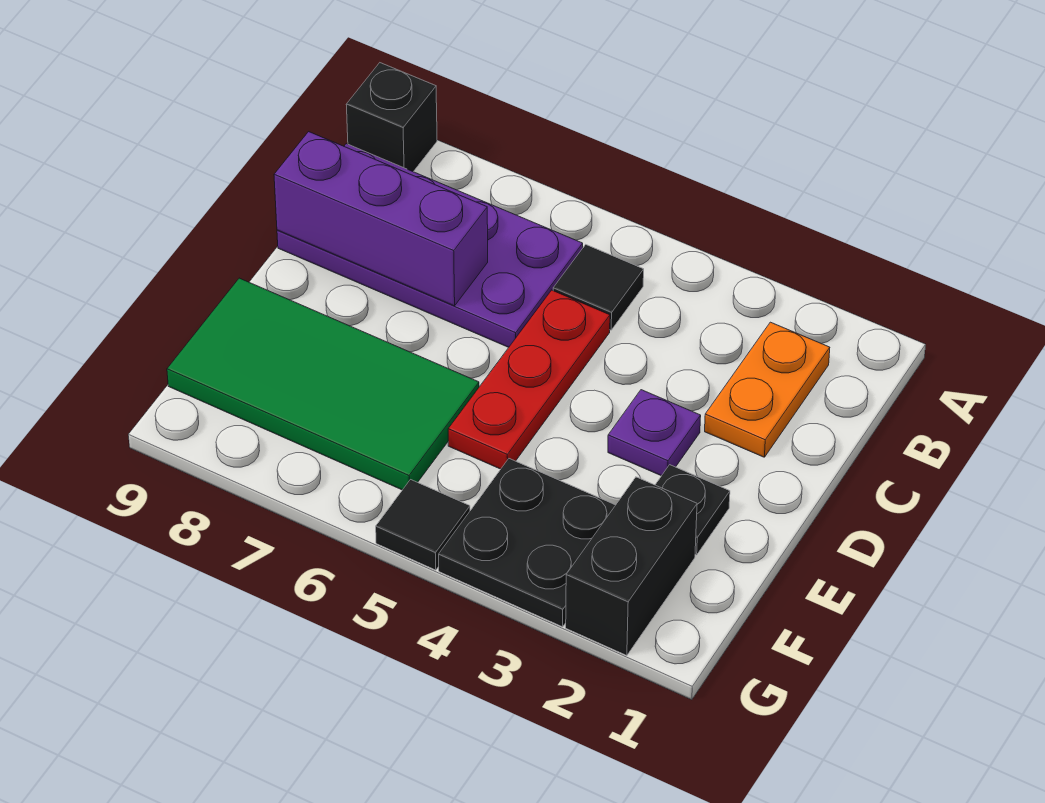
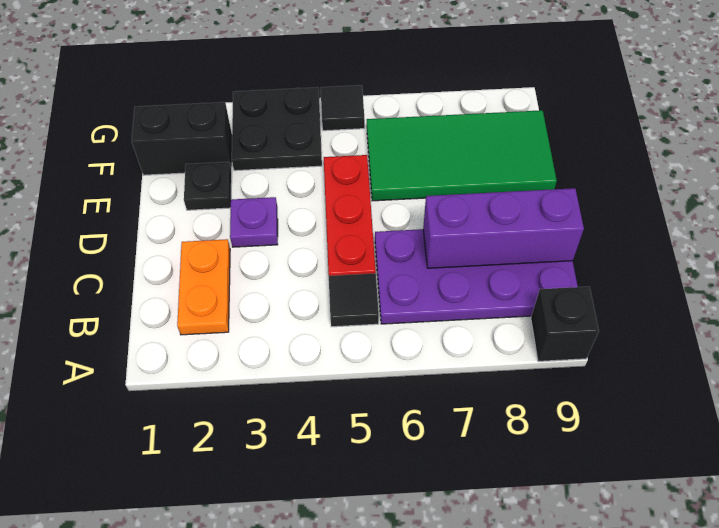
black brick F2:G2 level 1 -> black brick F1:F2 level 1

